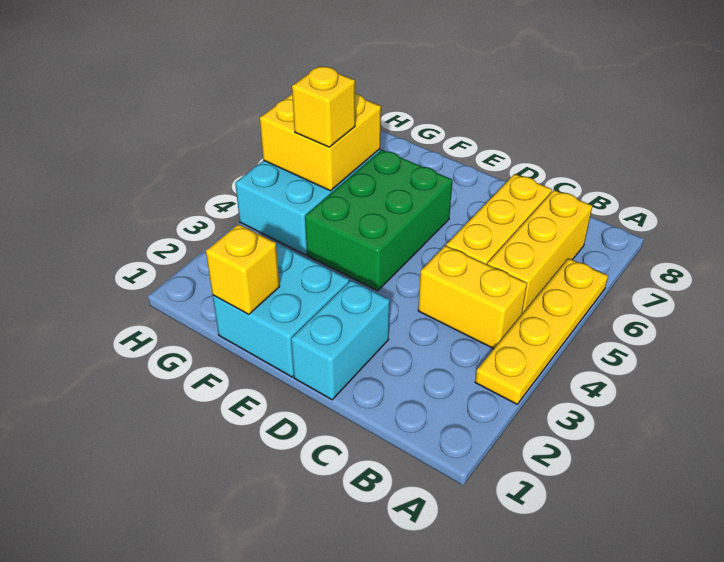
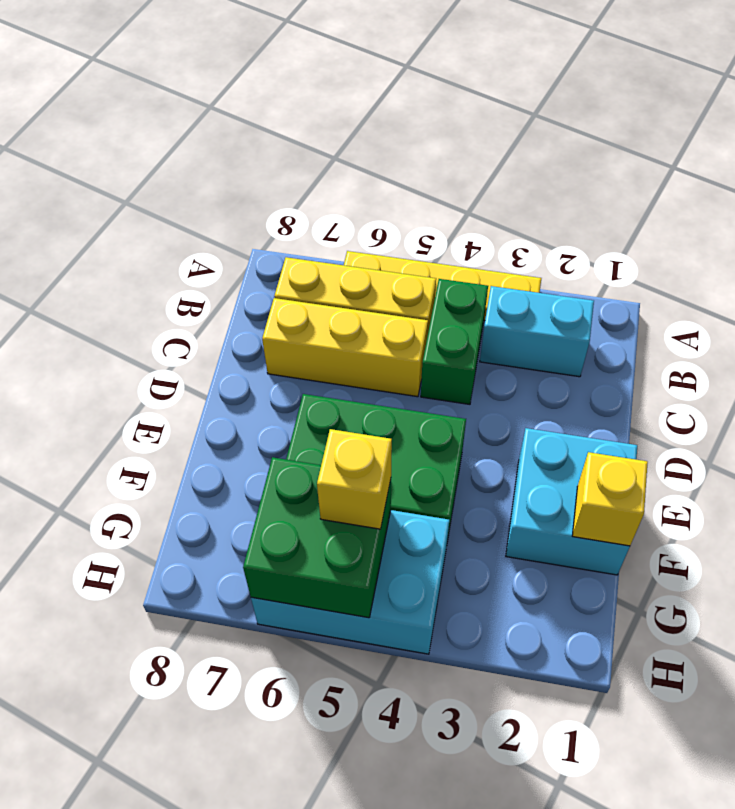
yellow brick B4:C4 level 1 -> green brick B4:C4 level 1
cyan brick D1:D2 level 1 -> cyan brick B2:B3 level 1
yellow brick G5:H6 level 2 -> green brick G5:H6 level 2

